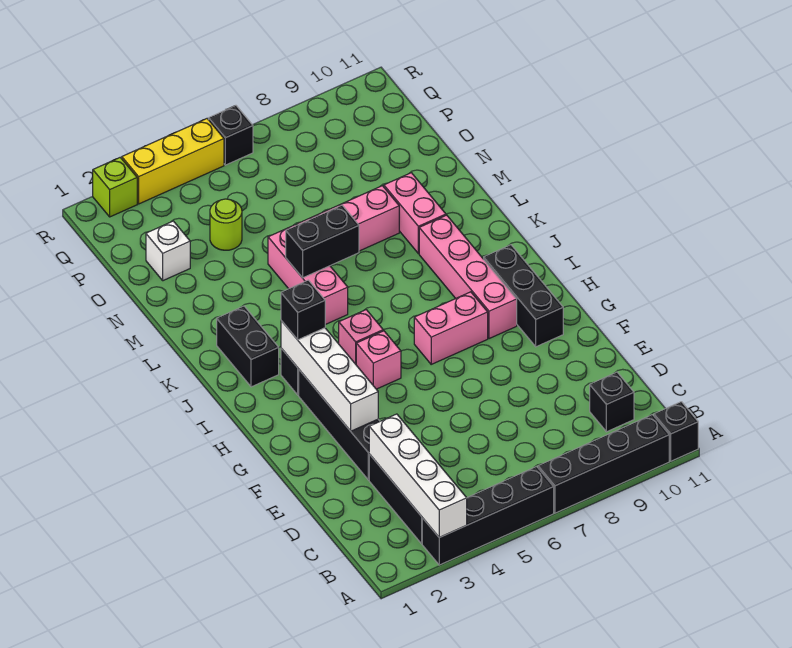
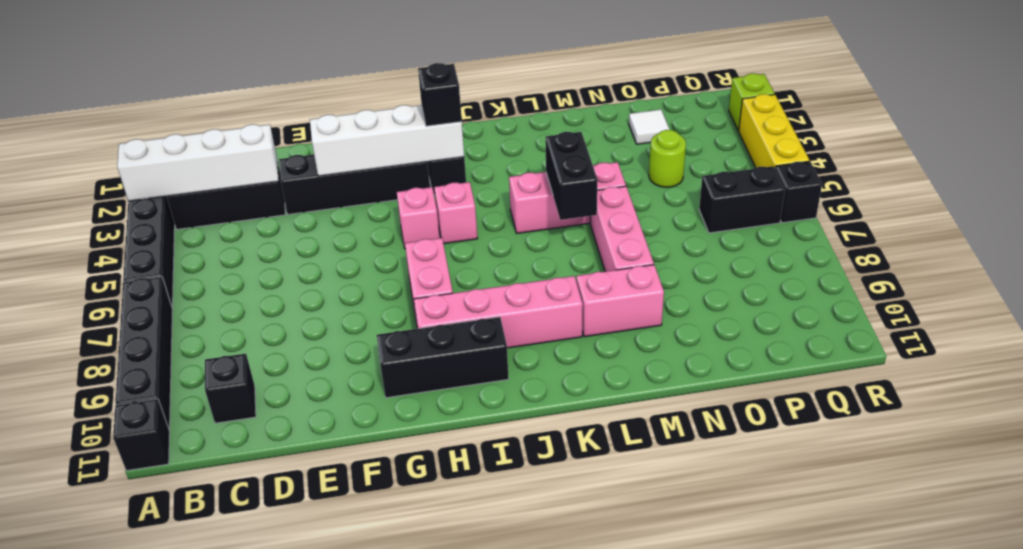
black brick J2:K2 level 1 -> black brick P6:Q6 level 1
white brick O2 level 1 -> white tile O2 level 1

